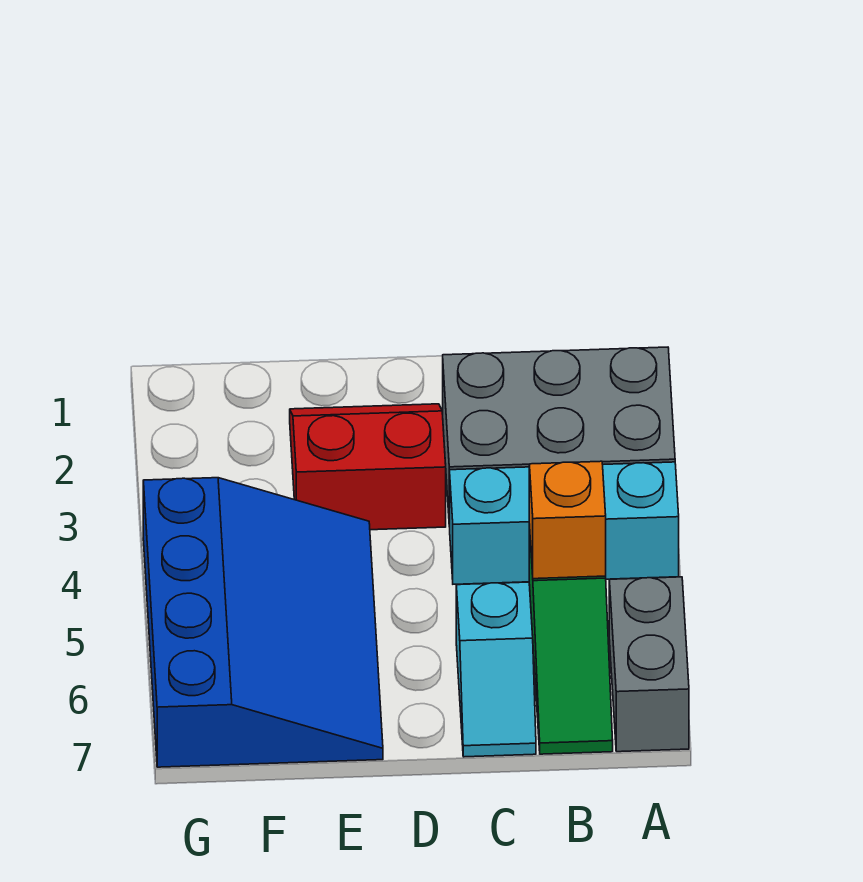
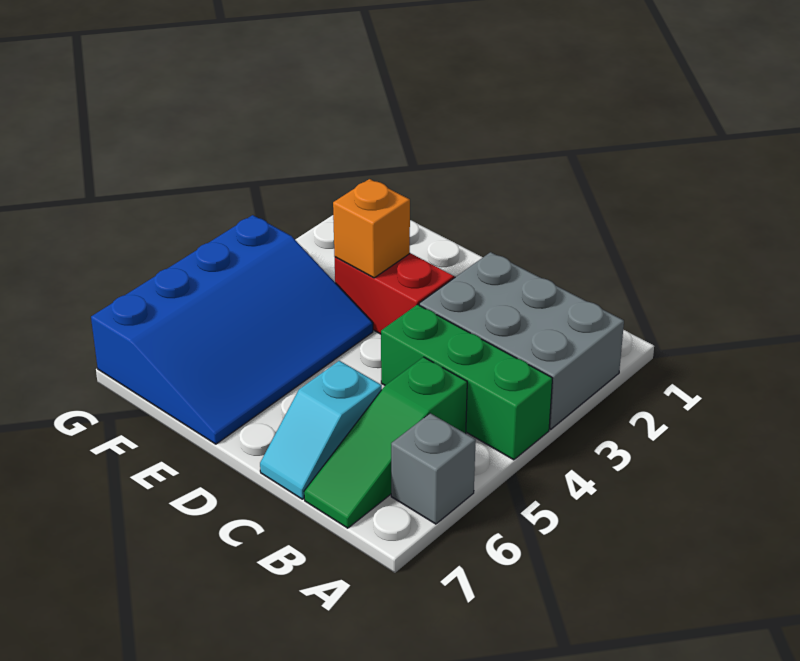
cyan brick A4:C4 level 1 -> green brick A4:C4 level 1
grey brick A6:A7 level 1 -> grey brick A6 level 1
orange brick B5 level 2 -> orange brick E3 level 2

